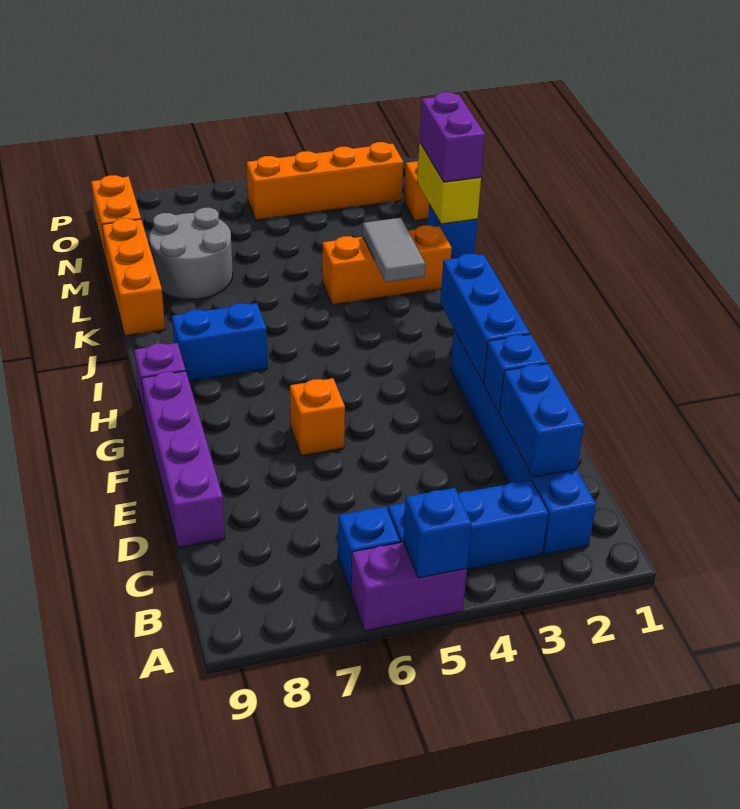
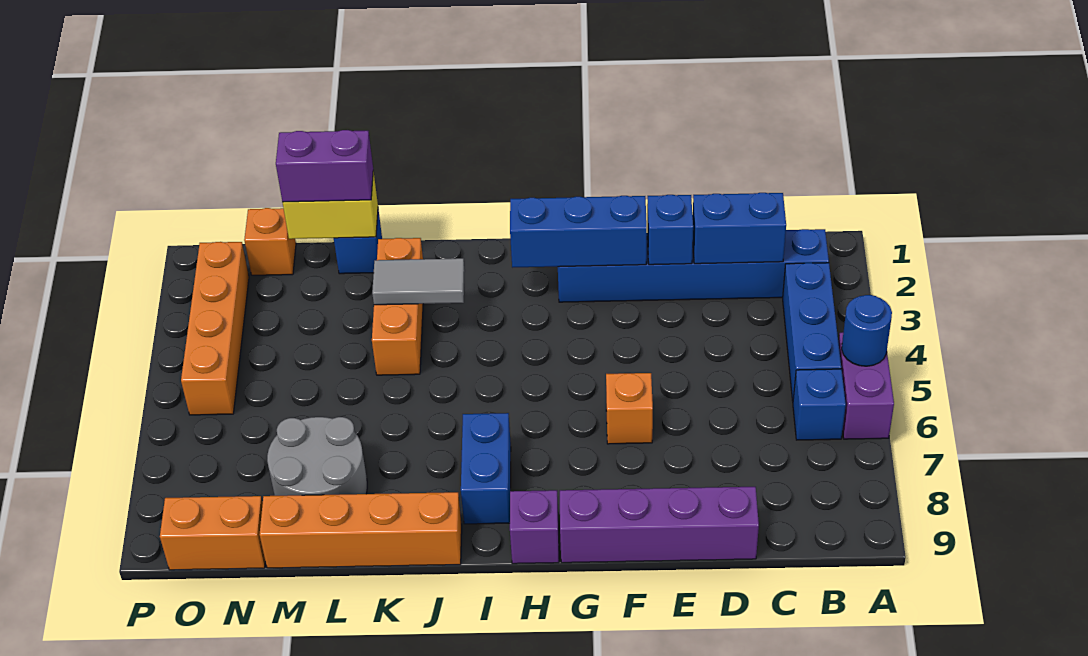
blue brick A5 level 2 -> blue round brick A5 level 2
orange brick K9:M9 level 1 -> orange brick J9:M9 level 1

